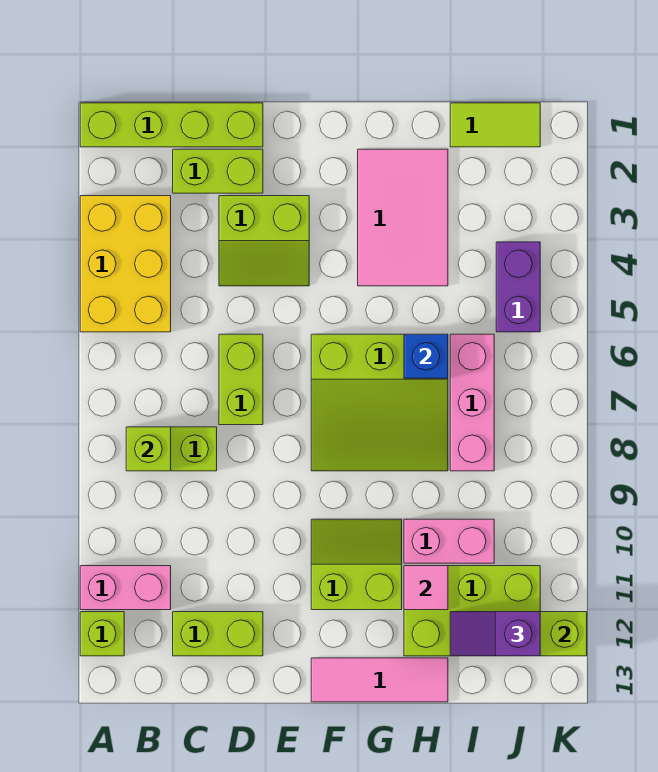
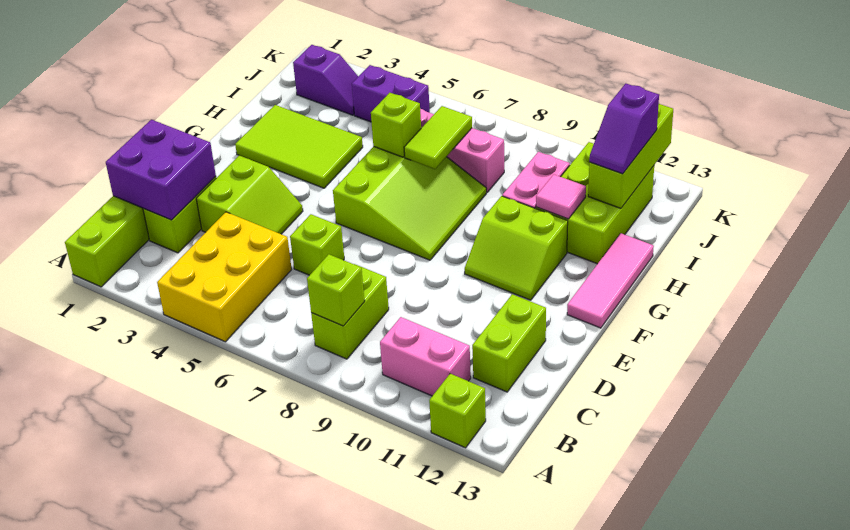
yellow brick A3:B5 level 1 -> yellow brick A4:C5 level 1
pink brick A11:B11 level 1 -> pink brick B10:B11 level 1
none -> purple brick C1:D2 level 2
lime brick D6:D7 level 1 -> lime brick D6 level 1
lime slope F10:G11 level 1 top 11 -> lime slope F10:G11 level 1 top G
pink tile G2:H4 level 1 -> lime tile G2:H4 level 1
blue brick H6 level 2 -> lime brick H6 level 2
lime tile I1:J1 level 1 -> lime tile H7:I7 level 2
none -> purple slope J2:J3 level 1 top 2

